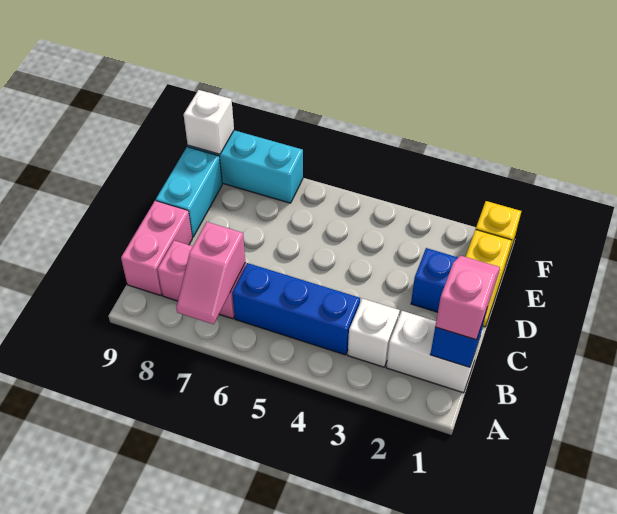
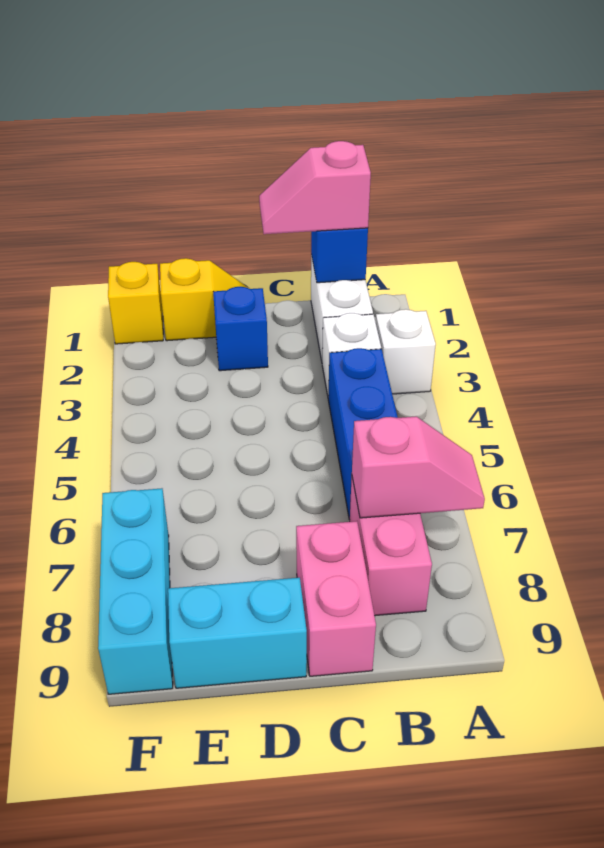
pink brick B9:C9 level 1 -> pink brick C8:C9 level 1
white brick F9 level 2 -> white brick A3 level 1

